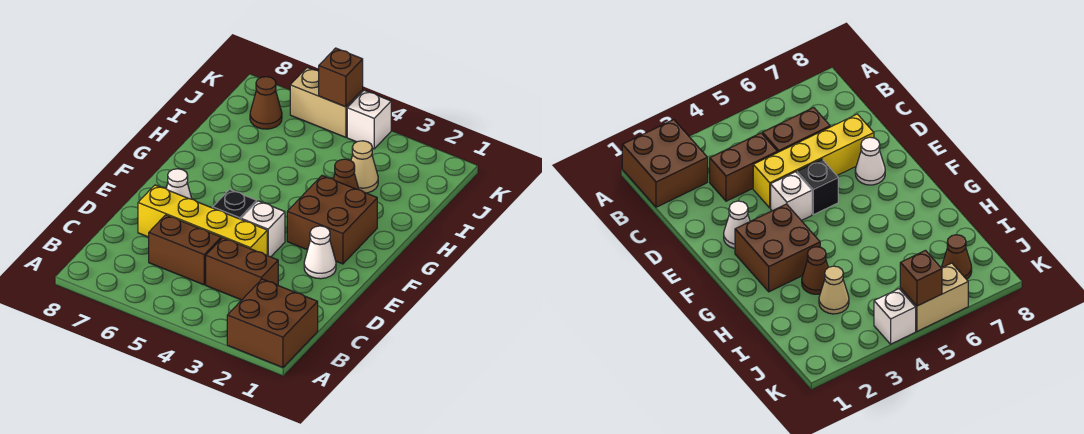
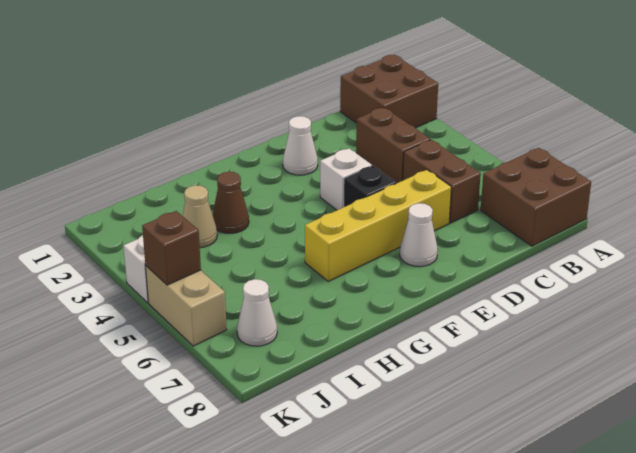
yellow brick D4:D7 level 1 -> yellow brick D6:G6 level 1
brown brick F2:G3 level 1 -> brown brick A7:B8 level 1
brown cone J7 level 1 -> white cone J7 level 1

